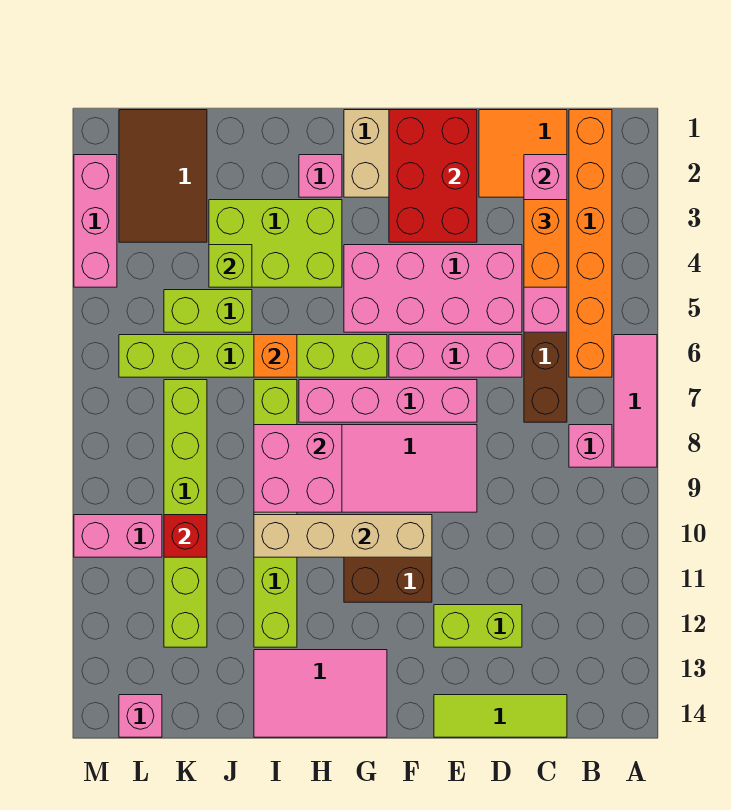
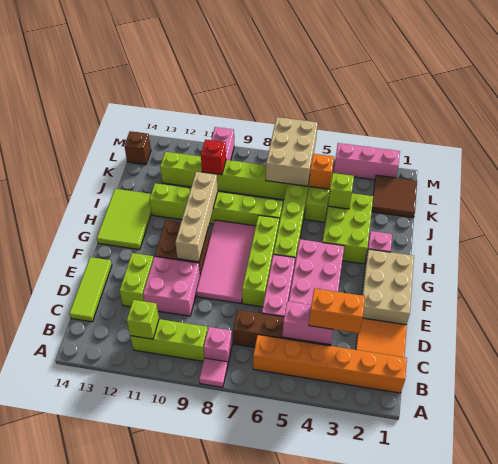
pink tile A6:A8 level 1 -> pink tile A8 level 1
none -> lime brick B9:B11 level 1
none -> lime brick B11 level 2
pink brick C2:C5 level 2 -> pink brick C4:C5 level 2
red brick E1:F3 level 2 -> none
pink brick E7:H7 level 1 -> lime brick E7:H7 level 1
pink tile G13:I14 level 1 -> lime tile G13:I14 level 1
pink brick H8:I9 level 2 -> pink brick D10:E11 level 1
orange brick I6 level 2 -> orange brick K5 level 2
brown tile K1:L3 level 1 -> brown tile K1:L2 level 1
none -> tan brick K6:M7 level 2
pink brick L14 level 1 -> brown brick L14 level 1

